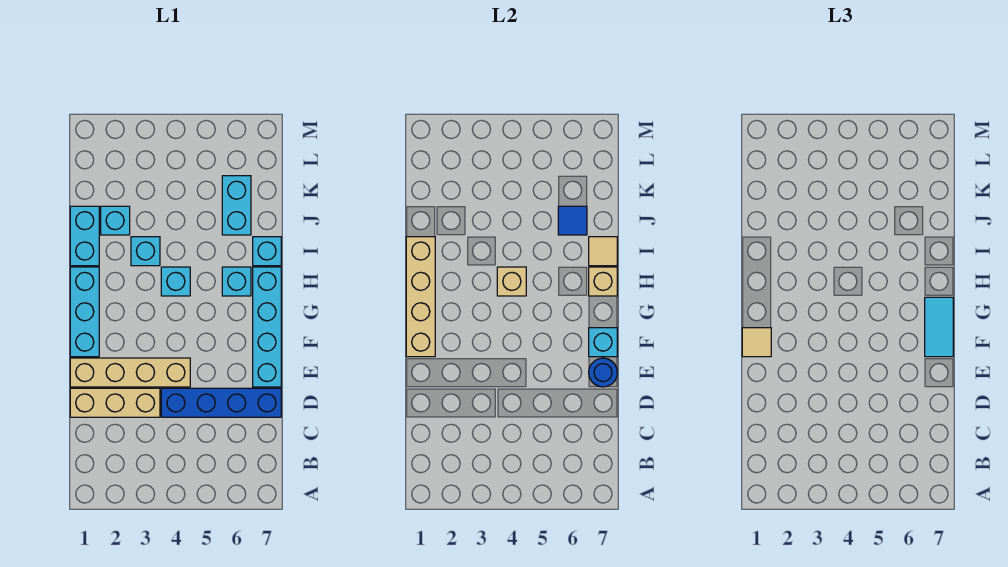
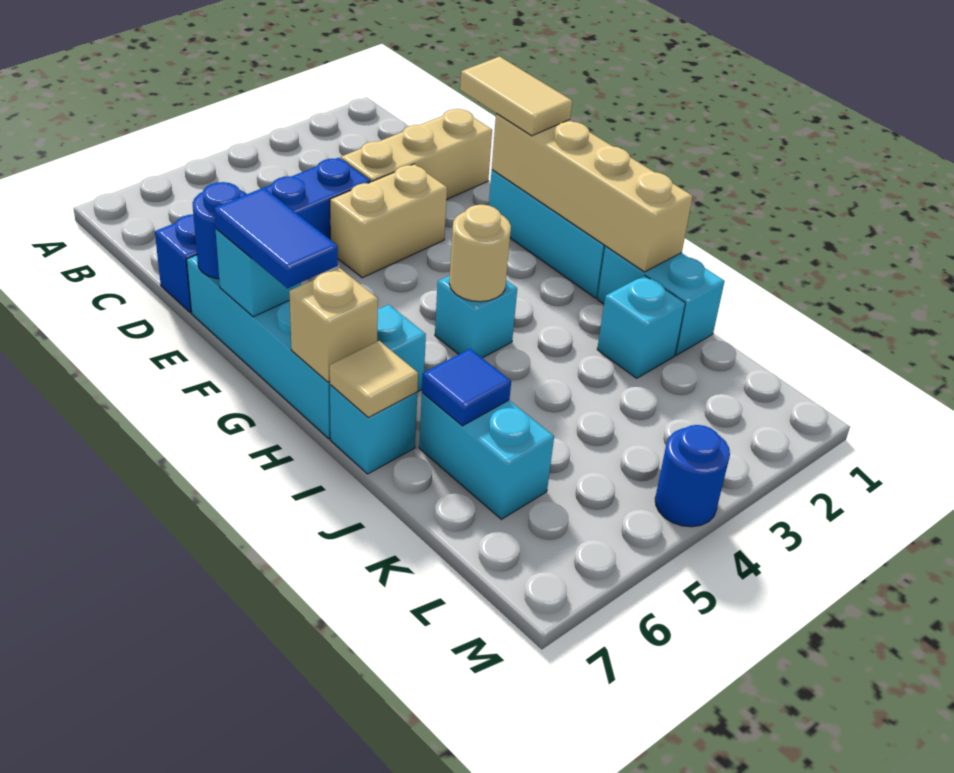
tan brick E1:E4 level 1 -> tan brick E3:E4 level 1
tan tile F1 level 3 -> tan tile E1:F1 level 3
cyan tile F7:G7 level 3 -> blue tile F7:G7 level 3
tan brick H4 level 2 -> tan round brick H4 level 2
cyan brick I3 level 1 -> none
none -> blue round brick M4 level 1

